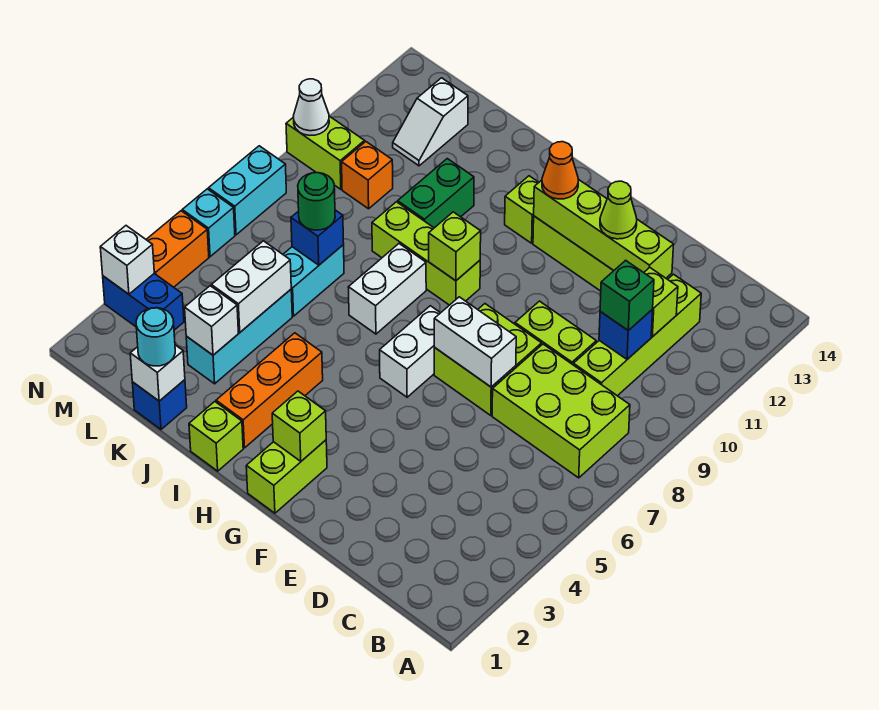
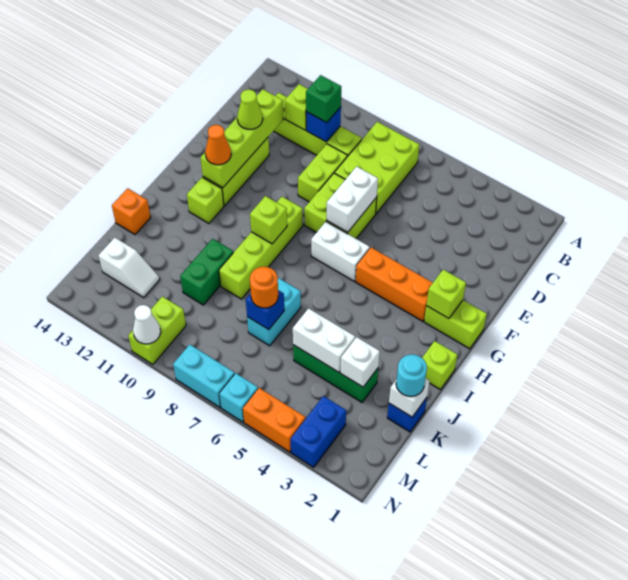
lime brick H9:J9 level 1 -> lime brick G9:J9 level 1
orange brick I2:I4 level 1 -> orange brick G3:G5 level 1
white brick I7:I8 level 1 -> none
green brick J10:J11 level 1 -> green brick J10:K10 level 1
cyan brick K3:K5 level 1 -> green brick K3:K5 level 1
cyan brick K6:K7 level 1 -> cyan brick J7:K7 level 1
green round brick K7 level 3 -> orange round brick K7 level 3
orange brick L10 level 1 -> orange brick J14 level 1
white brick N3 level 2 -> none

